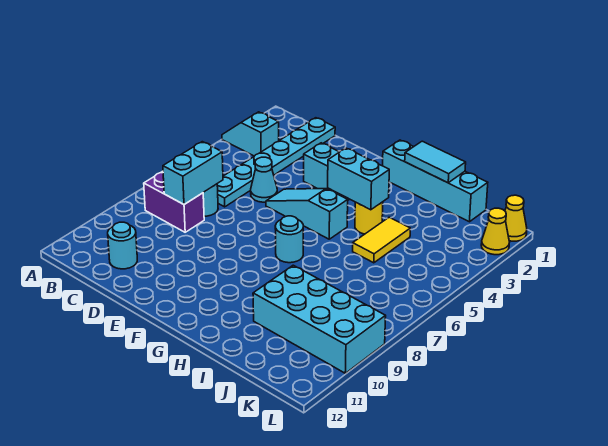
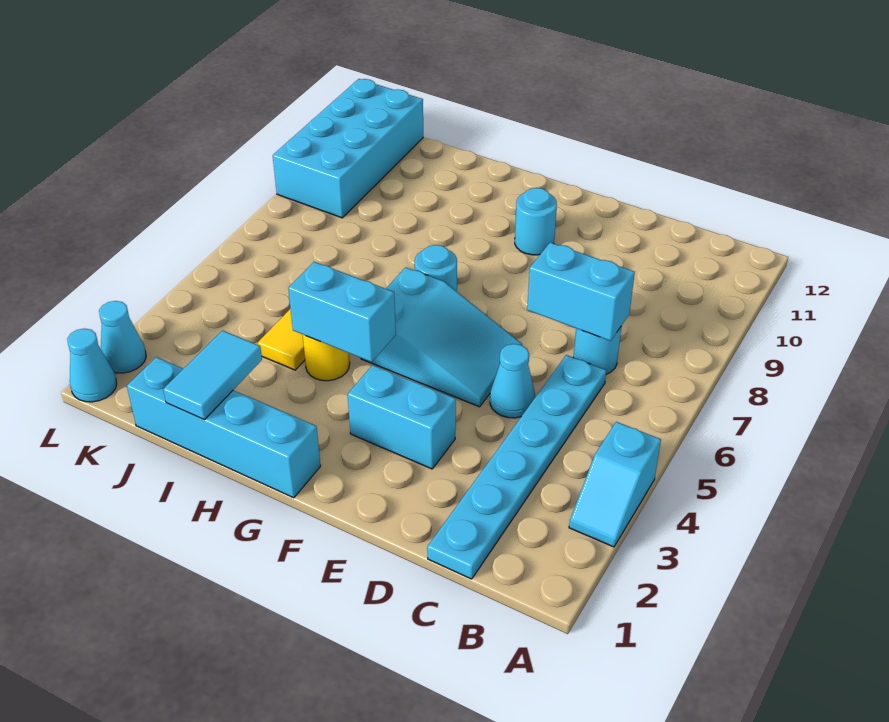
cyan slope A3:B3 level 1 top B -> cyan slope A3:A4 level 1 top 4
purple brick B8:C8 level 1 -> none
cyan brick C7:C8 level 2 -> cyan brick C7:D7 level 2
cyan round brick C11 level 1 -> cyan round brick F10 level 1
cyan slope E5:G5 level 1 top G -> cyan slope E5:G6 level 1 top G
cyan tile H1:I1 level 2 -> cyan tile I1:I2 level 2
cyan brick I9:L10 level 1 -> cyan brick K9:L12 level 1
yellow cone L1 level 1 -> cyan cone L1 level 1
yellow cone L2 level 1 -> cyan cone L2 level 1

